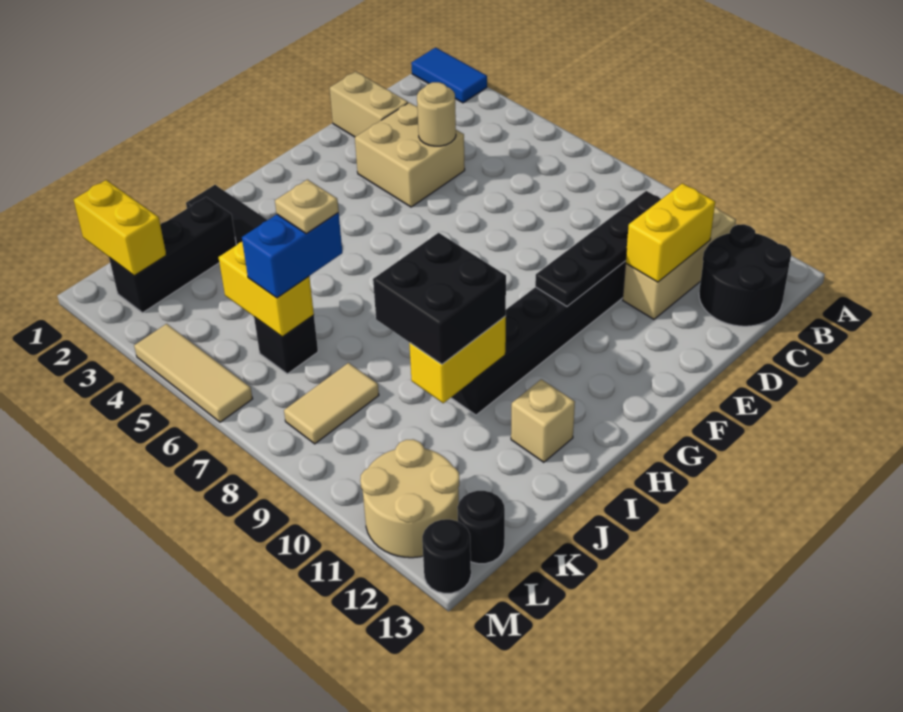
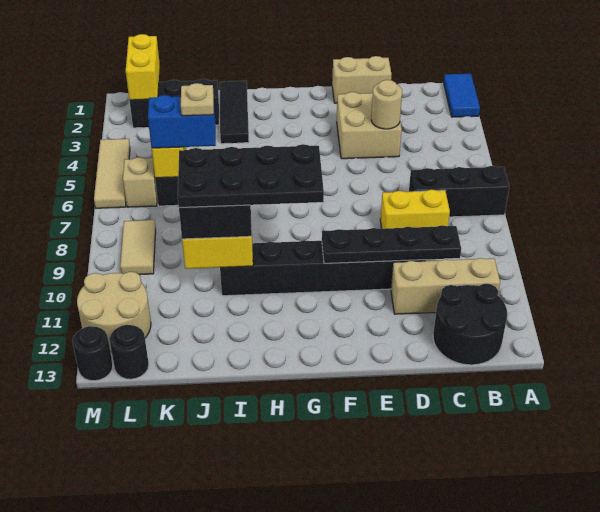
none -> black brick A7:C7 level 1
yellow brick C11:D11 level 2 -> yellow brick C8:D8 level 1
tan brick D1:D2 level 1 -> tan brick D1:E1 level 1
none -> black plate G9:J10 level 4
tan brick I12 level 1 -> tan brick L6 level 1
tan tile K8:L8 level 1 -> tan tile L8:L9 level 1

